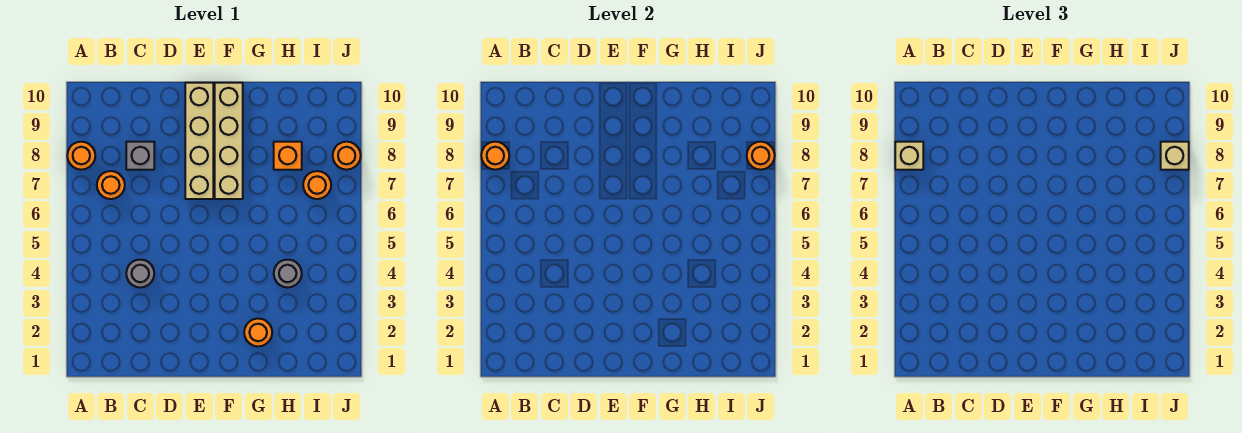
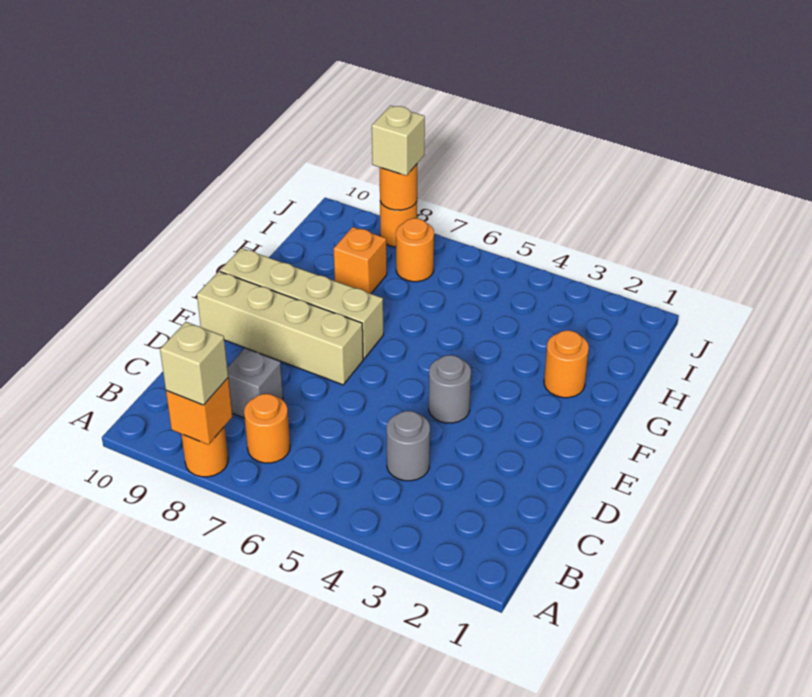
orange round brick A8 level 2 -> orange brick A8 level 2
grey round brick H4 level 1 -> grey round brick E4 level 1

